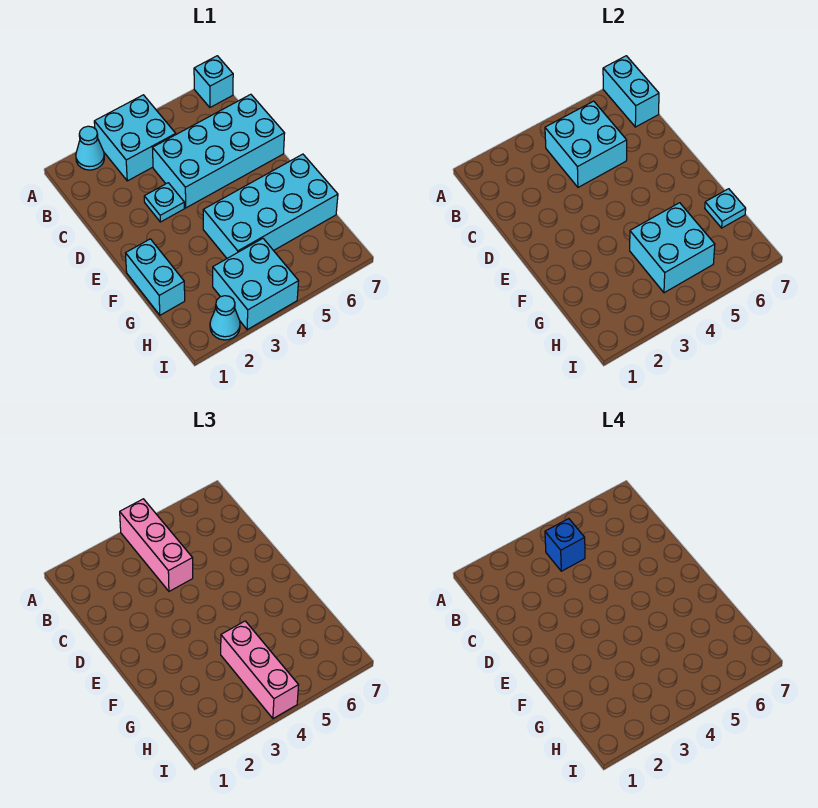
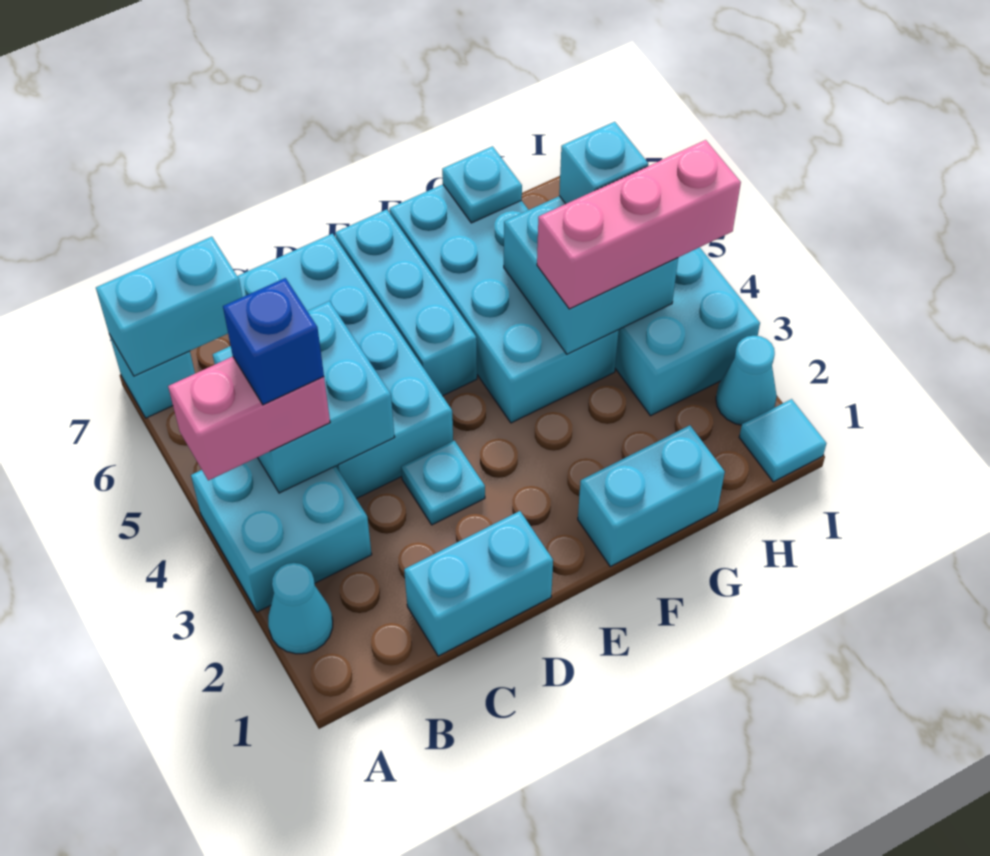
pink brick A4:C4 level 3 -> pink brick A4:B4 level 3
none -> cyan brick C1:D1 level 1
none -> cyan brick E5:E7 level 1
none -> cyan brick H5 level 3
none -> cyan tile I1 level 1

